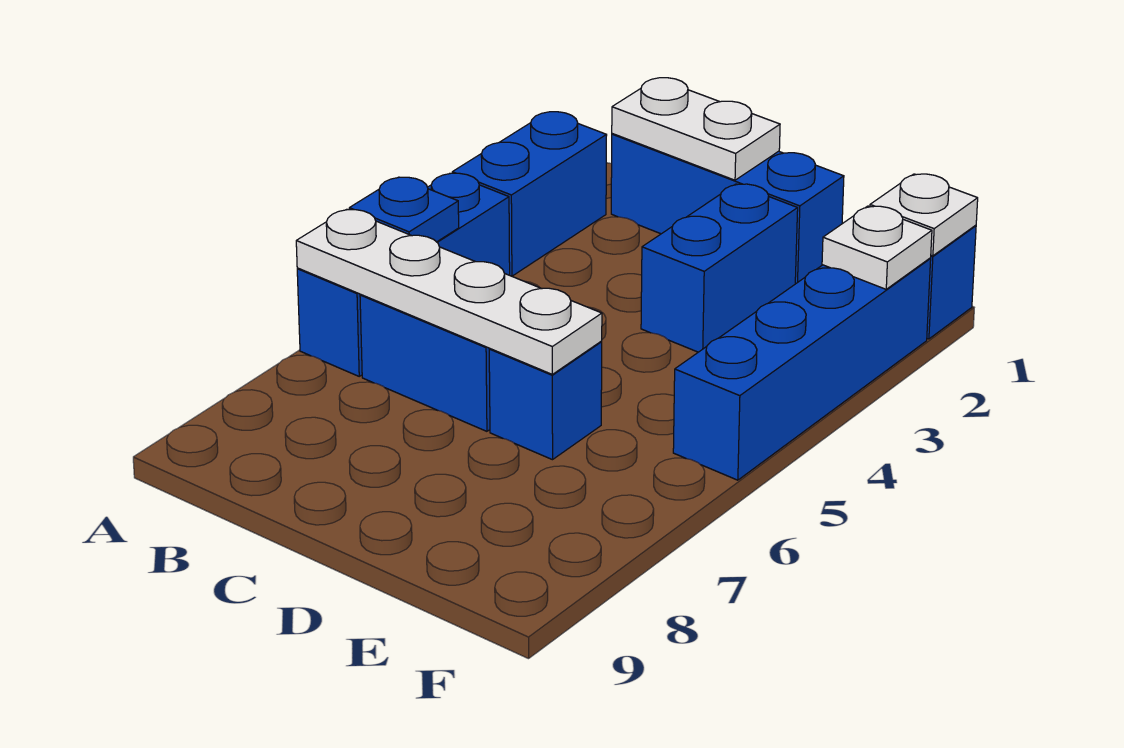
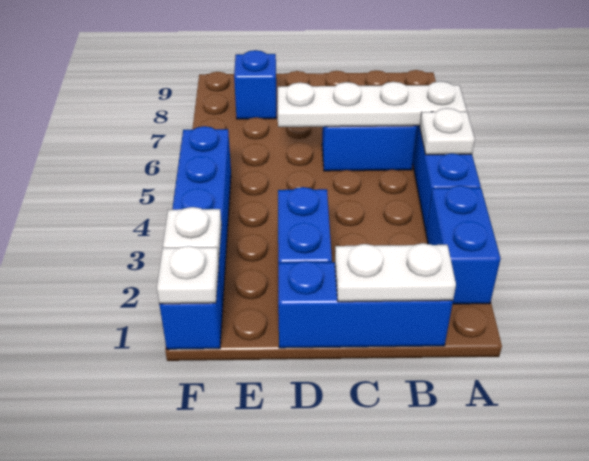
blue plate A5 level 2 -> white plate A5 level 2
blue brick D6 level 1 -> blue brick E8 level 1

